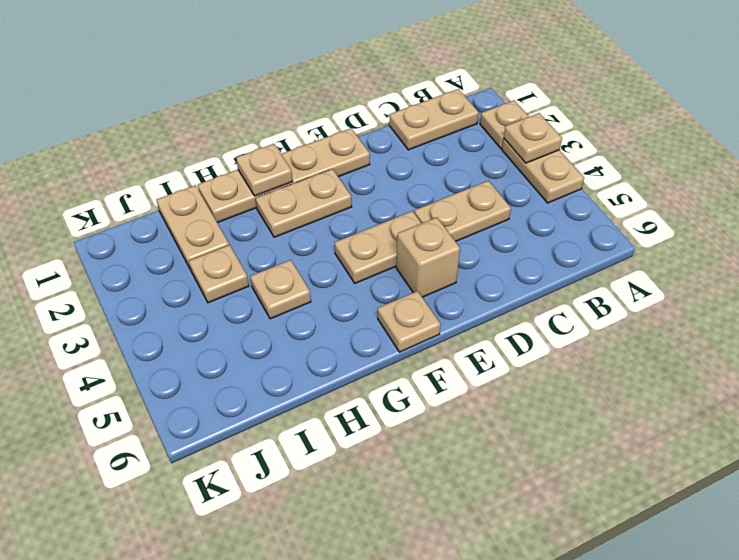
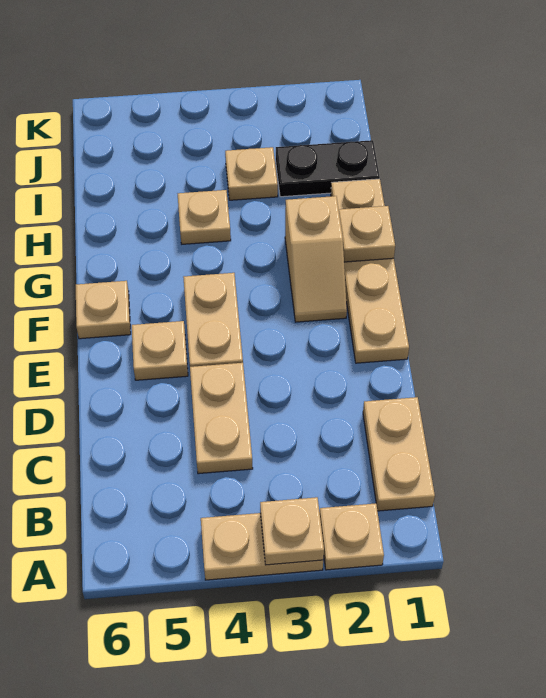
tan brick E5 level 1 -> tan plate E5 level 1
tan plate F2:G2 level 1 -> tan slope F2:G2 level 1 top G
tan plate I1:I2 level 1 -> black plate I1:I2 level 1

